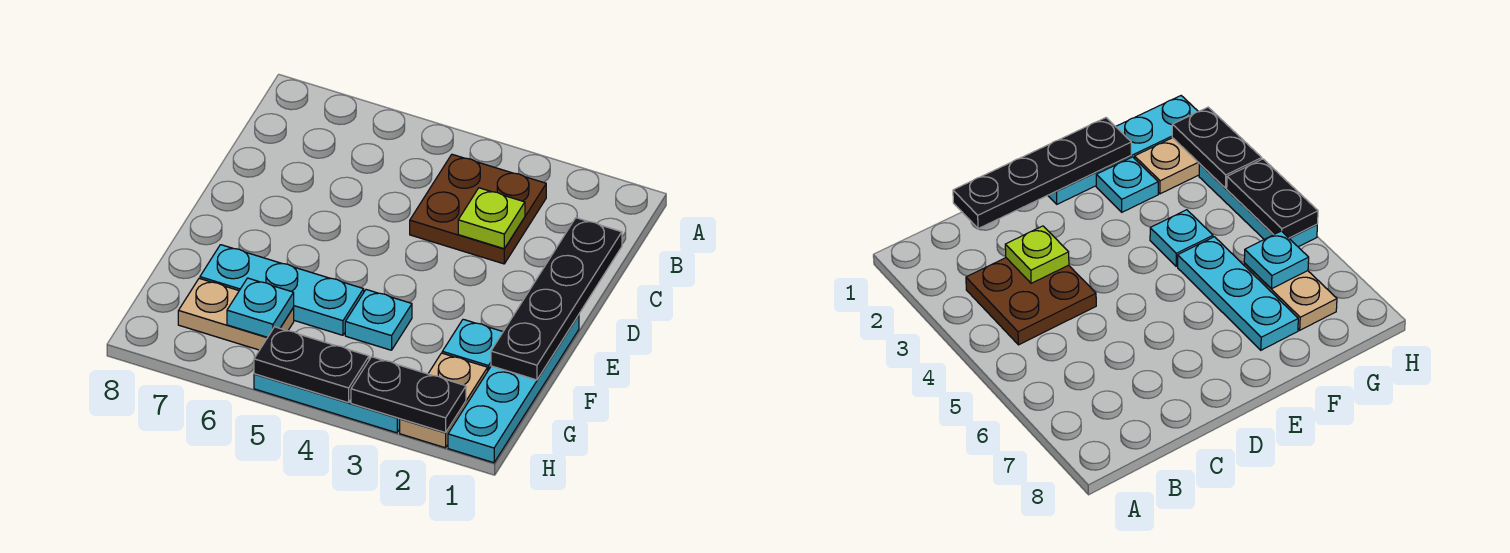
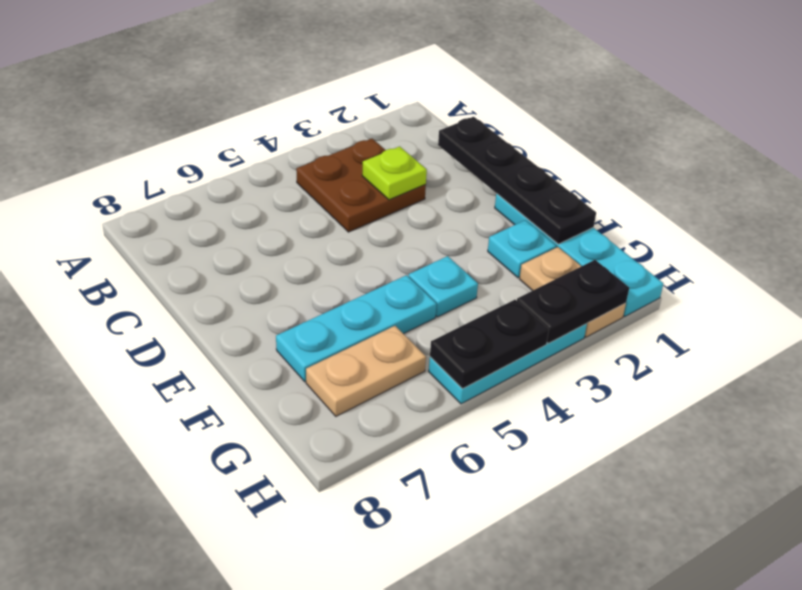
cyan plate G6 level 2 -> none

